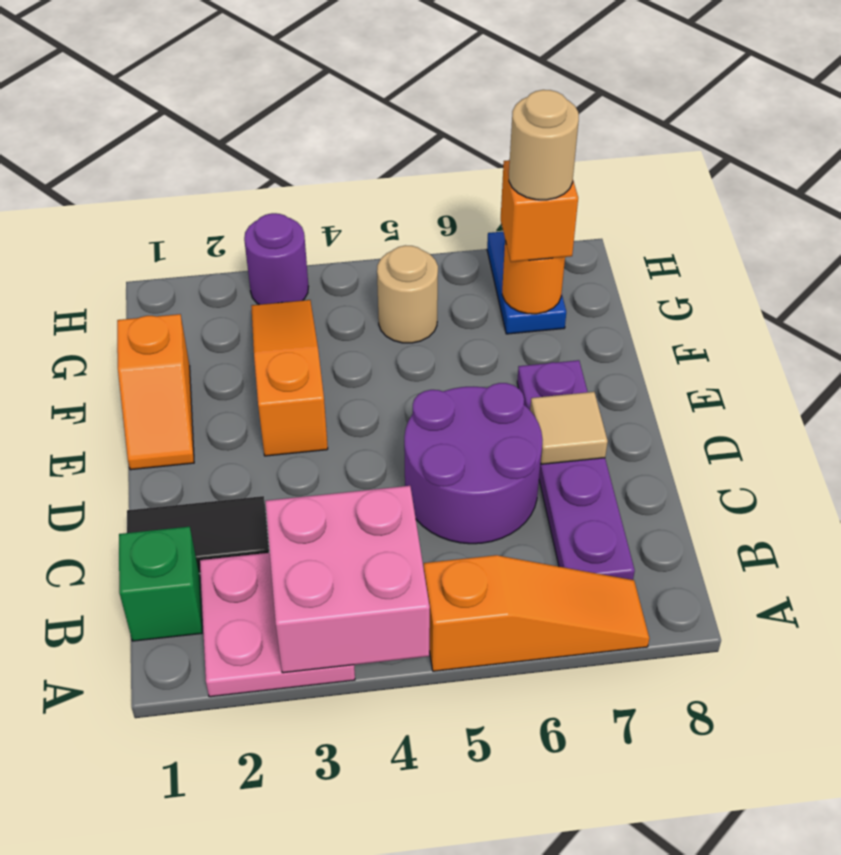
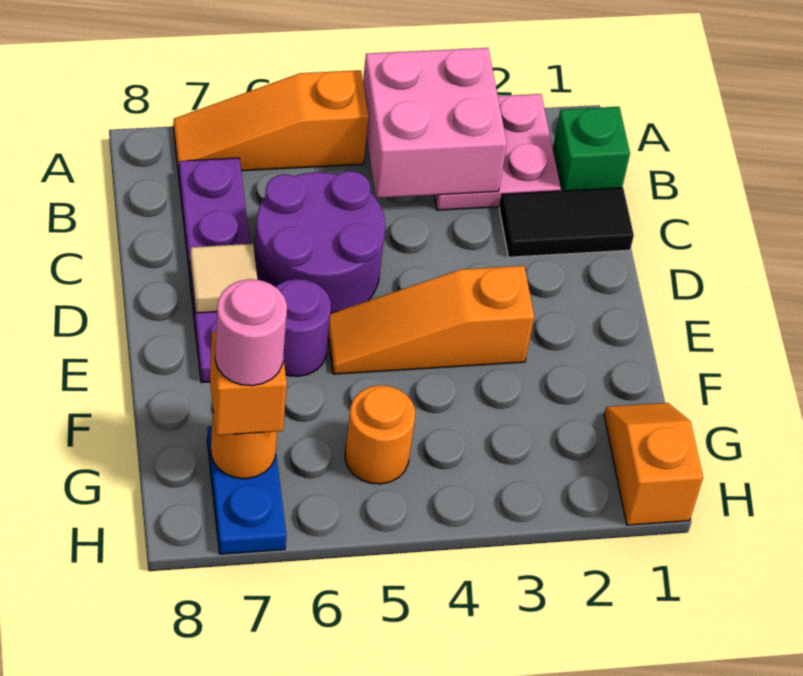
orange slope E1:F1 level 1 top F -> orange slope G1:H1 level 1 top H
orange slope E3:G3 level 1 top E -> orange slope E3:E5 level 1 top 3
tan round brick G5 level 1 -> orange round brick G5 level 1
tan round brick G7 level 4 -> pink round brick G7 level 4
purple round brick H3 level 1 -> purple round brick E6 level 1

